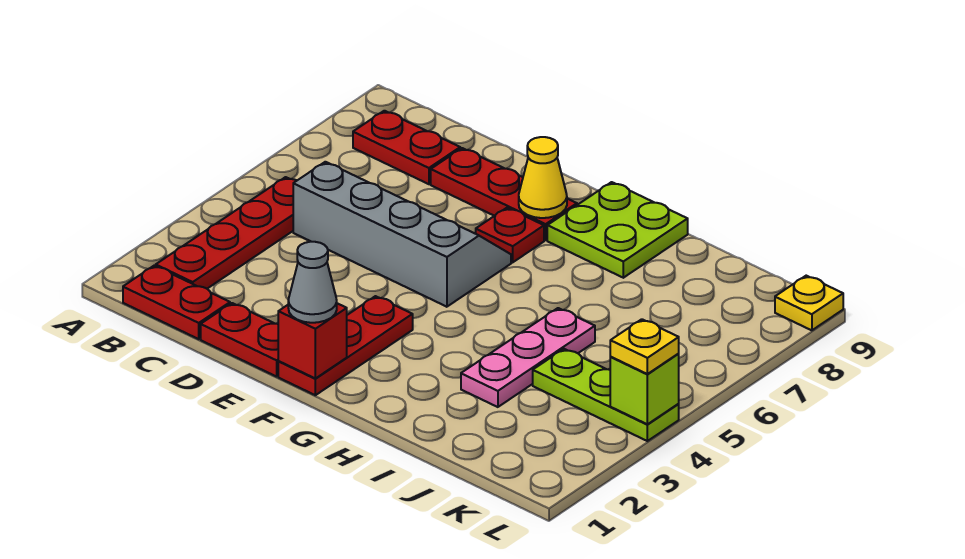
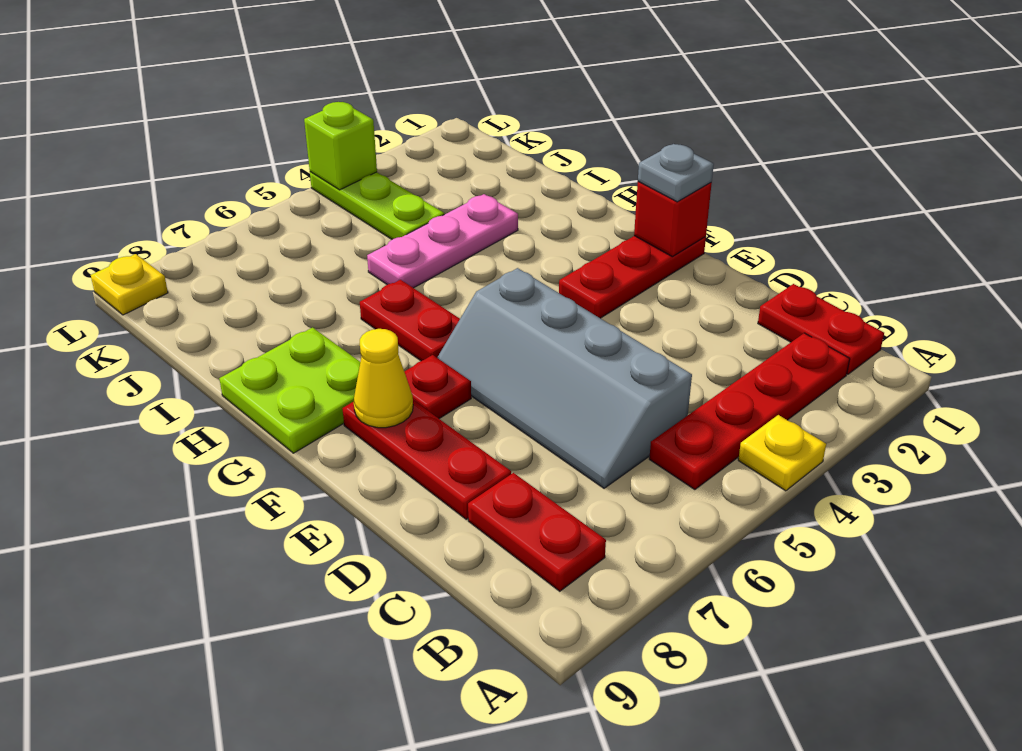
red plate D1:E1 level 1 -> red plate G6:H6 level 1
grey cone F1 level 3 -> grey plate F1 level 3
yellow plate L4 level 3 -> yellow plate A4 level 1

